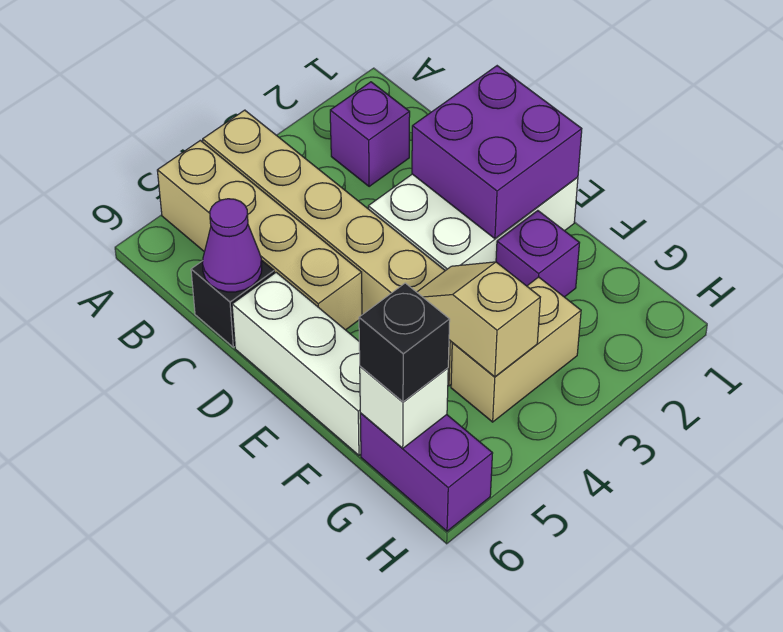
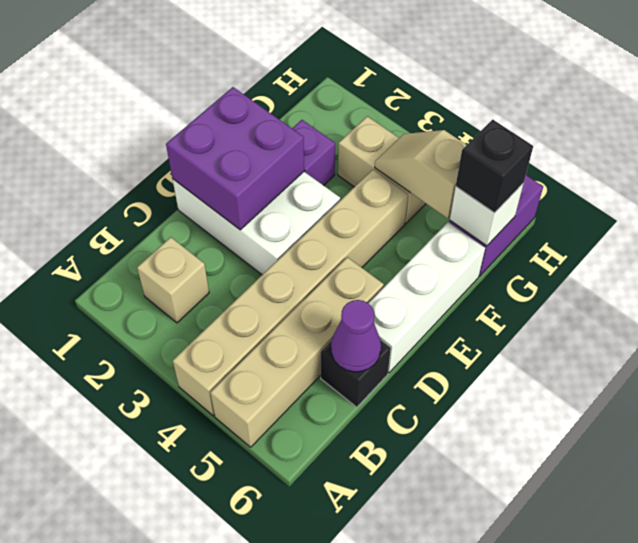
purple brick B2 level 1 -> tan brick B2 level 1
tan slope F4:G4 level 2 top G -> tan slope G4:G5 level 2 top 5

